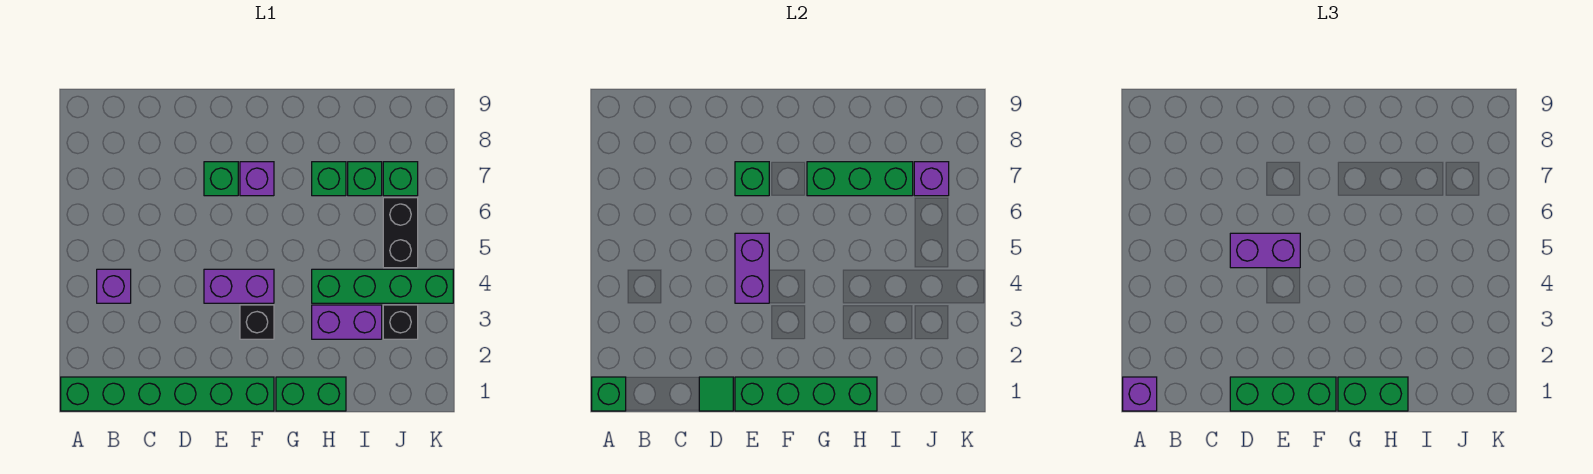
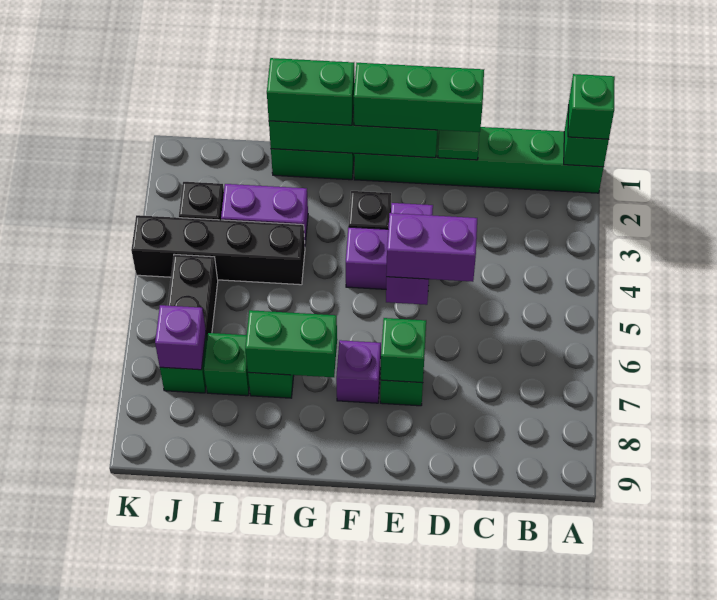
purple brick A1 level 3 -> green brick A1 level 3
purple brick B4 level 1 -> none
green brick G7:I7 level 2 -> green brick G7:H7 level 2
green brick H4:K4 level 1 -> black brick H4:K4 level 1

